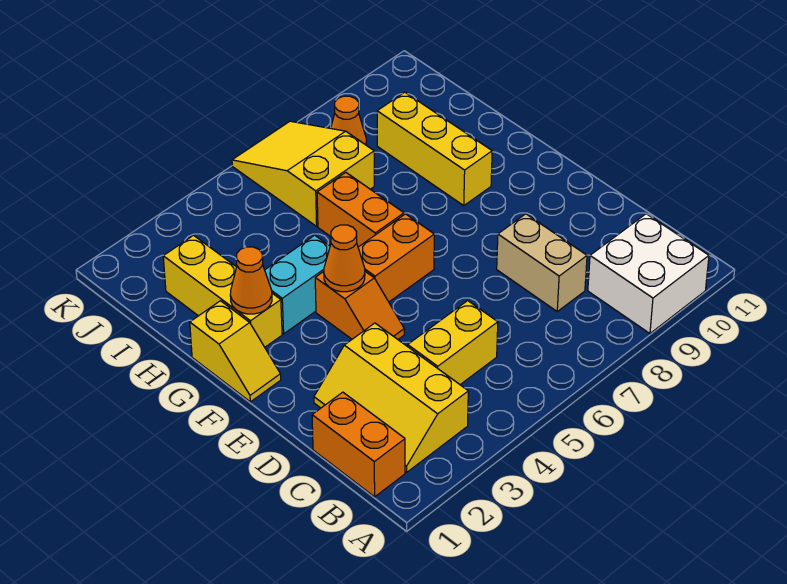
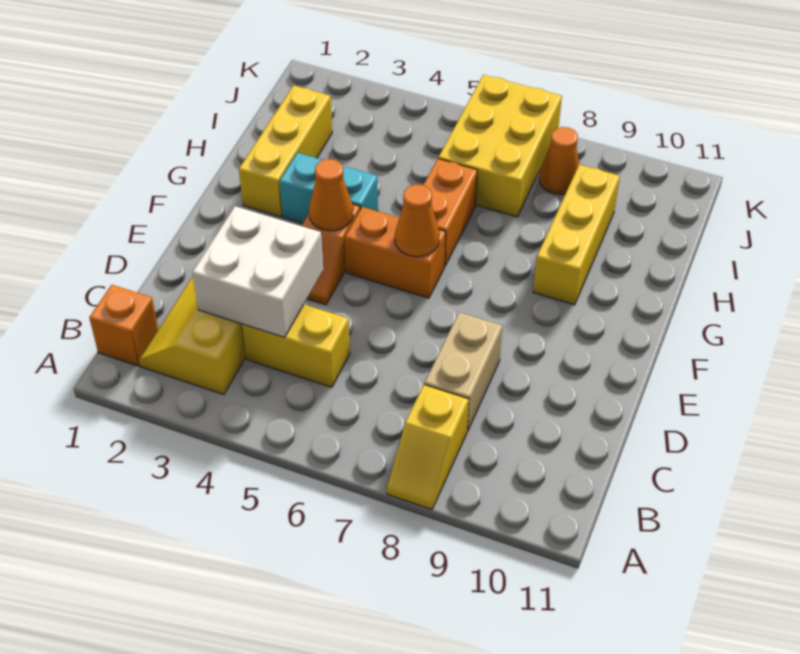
white brick A9:B10 level 1 -> white brick C3:D4 level 2
orange brick B1:C1 level 1 -> orange brick B1 level 1
yellow slope F1:G1 level 1 top G -> yellow slope A8:B8 level 1 top B
orange cone G2 level 2 -> orange cone F6 level 2
yellow slope I6:K7 level 1 top I -> yellow brick I6:K7 level 1

